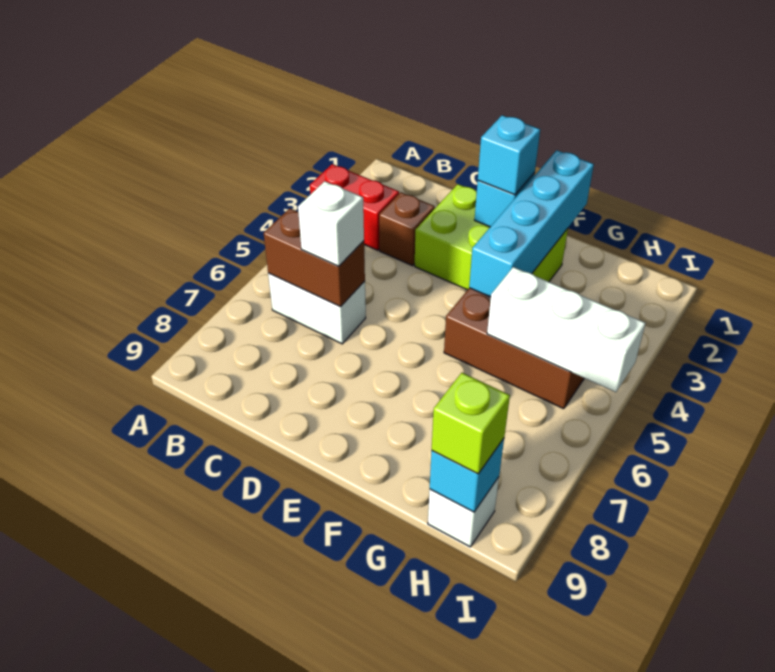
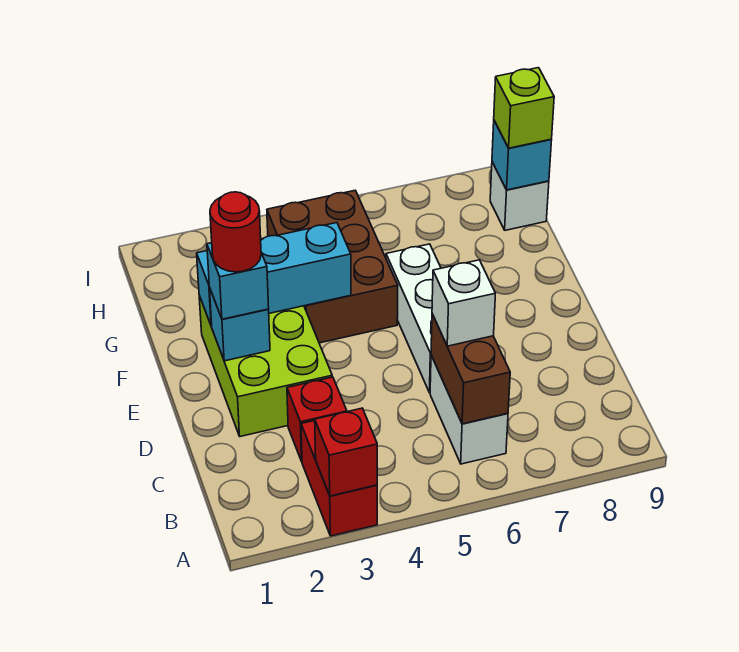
none -> red brick A3 level 2
brown brick C3 level 1 -> red brick C3 level 1
none -> red round brick E2 level 4
cyan brick F1:F4 level 2 -> cyan brick F2:F4 level 2
white brick G5:I5 level 2 -> white brick D6:F6 level 1

